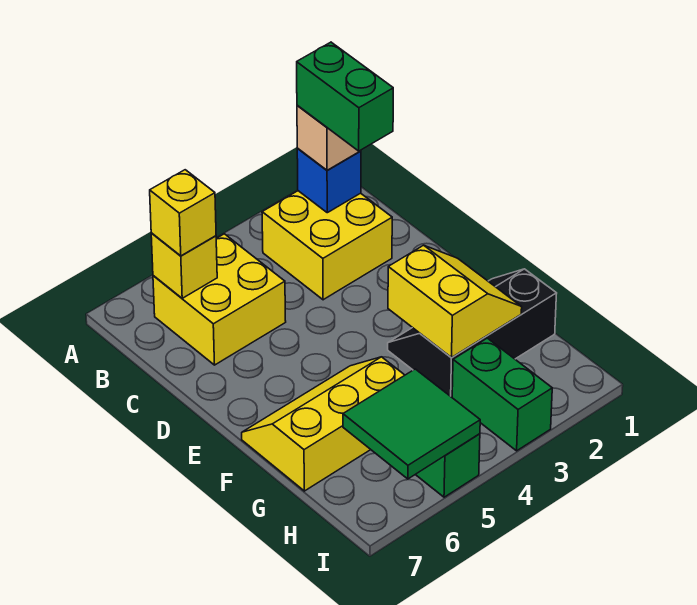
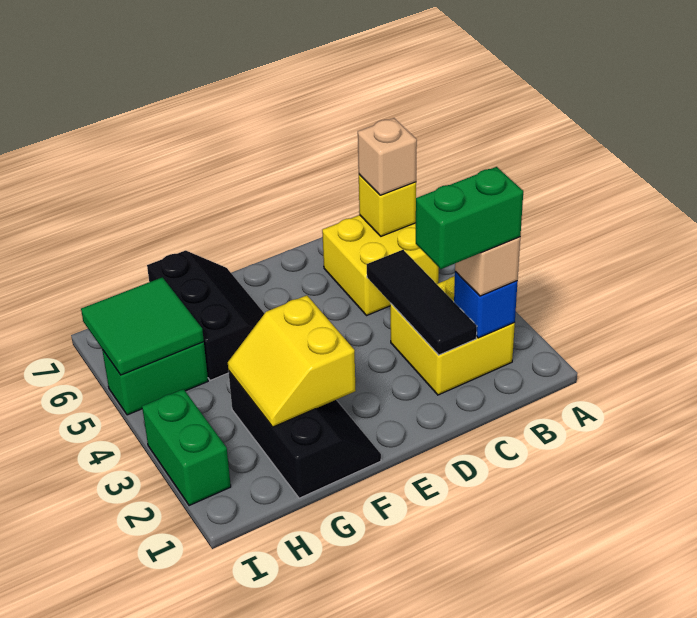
yellow brick B6 level 3 -> tan brick B6 level 3
none -> black tile C2:C4 level 2
yellow slope F2:G3 level 2 top 3 -> yellow slope F2:G3 level 2 top F
yellow slope F5:G7 level 1 top G -> black slope F5:G7 level 1 top G
green brick H3:I3 level 1 -> green brick I2:I3 level 1

